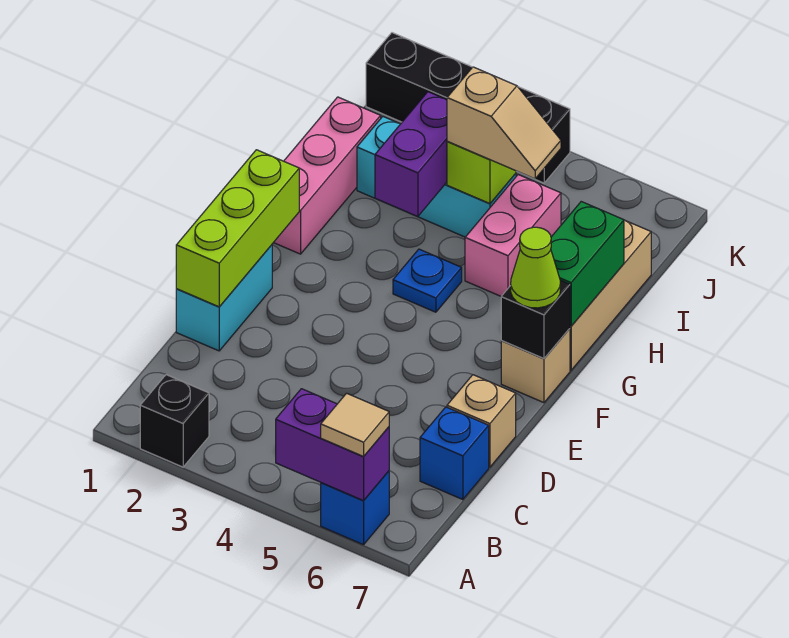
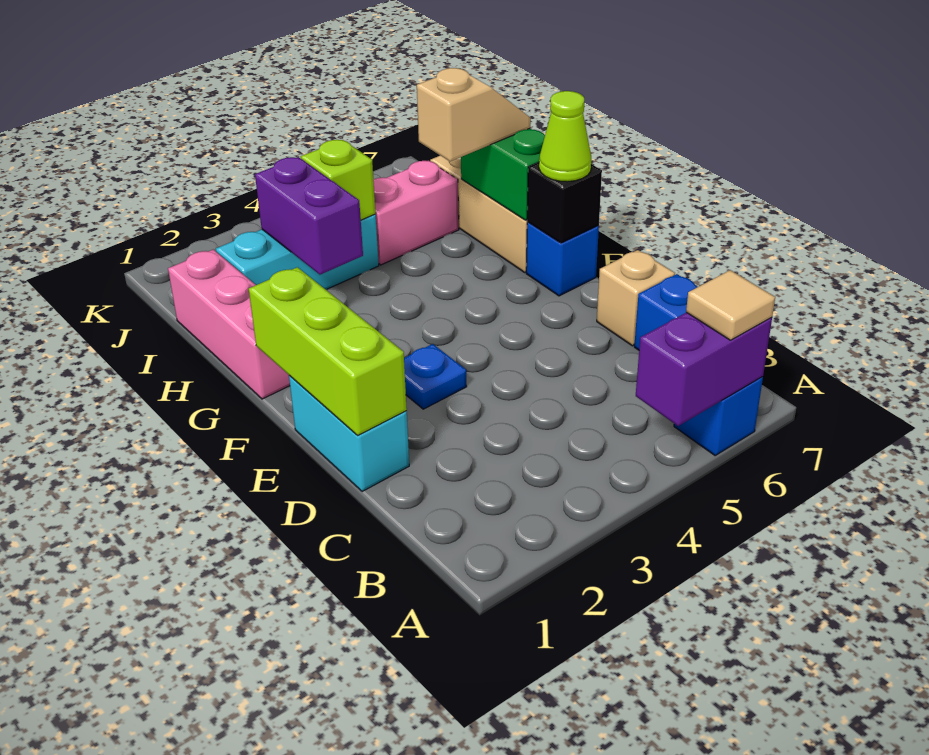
black brick A2 level 1 -> none
tan brick F7 level 1 -> blue brick F7 level 1
blue plate G4 level 1 -> blue plate E3 level 1
pink brick H5:I5 level 1 -> pink brick I5:I6 level 1
tan slope I4:I5 level 3 top 4 -> tan slope H6:H7 level 3 top 6
black brick K1:K4 level 1 -> none

